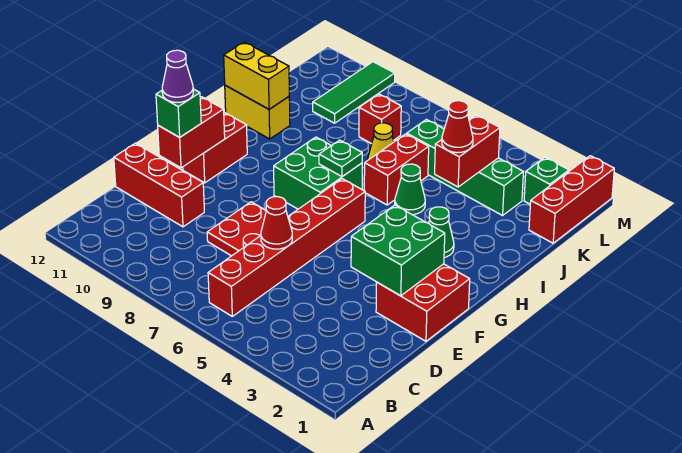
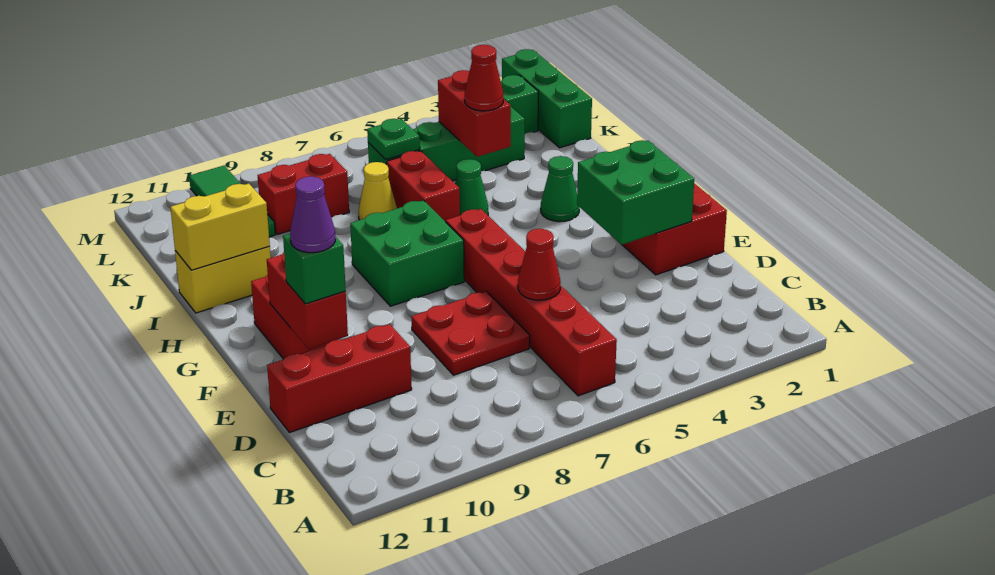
green plate H7 level 2 -> green plate K6 level 2
red brick K1:M1 level 1 -> green brick K1:M1 level 1
red brick K8 level 1 -> red brick K8:K9 level 1

